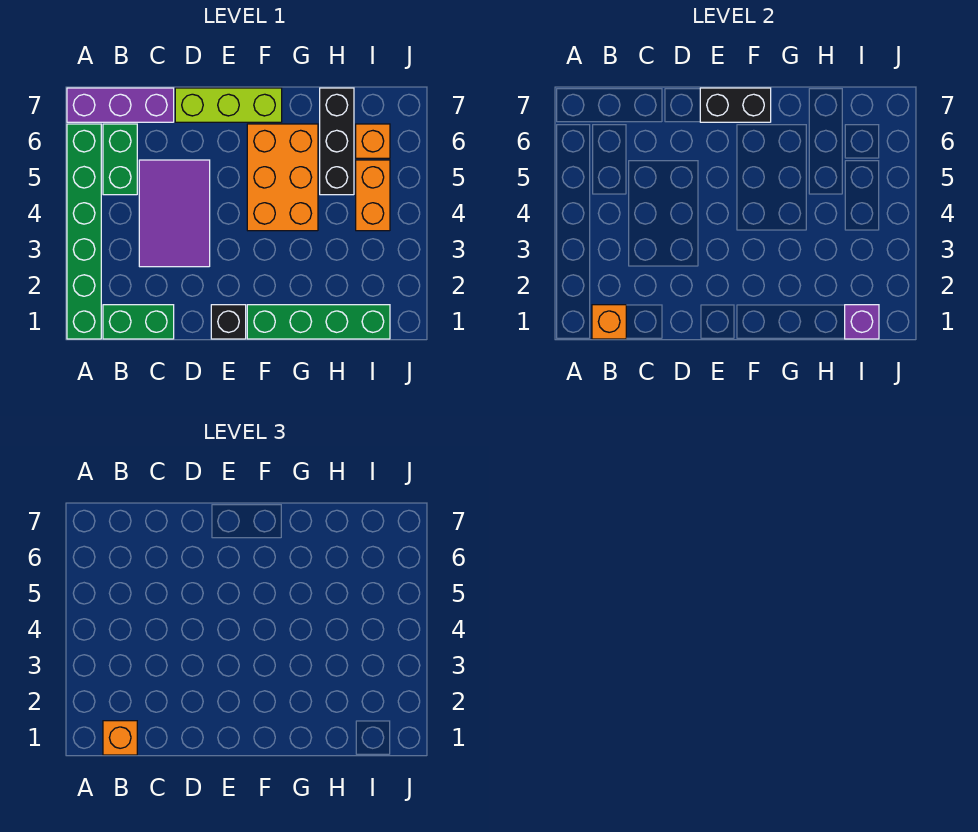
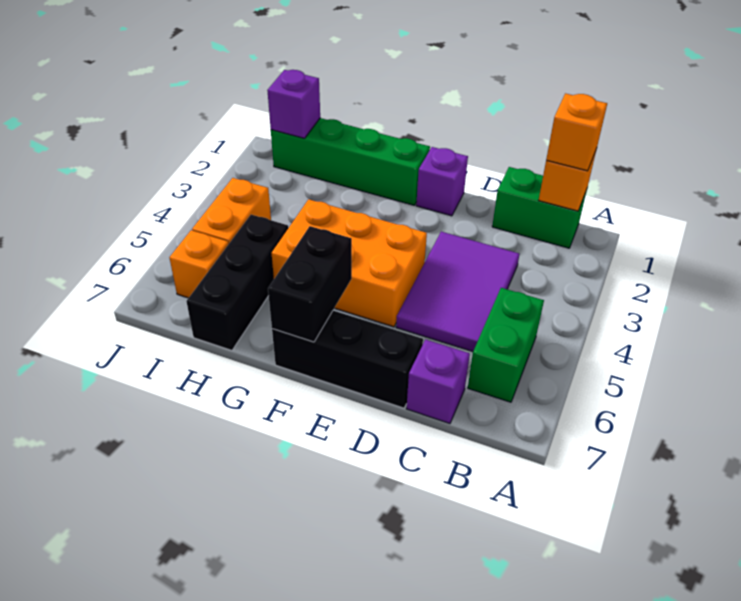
green brick A1:A6 level 1 -> none
purple brick A7:C7 level 1 -> purple brick C7 level 1
lime brick D7:F7 level 1 -> black brick D7:F7 level 1
black brick E1 level 1 -> purple brick E1 level 1
black brick E7:F7 level 2 -> black brick F6:F7 level 2
orange brick F4:G6 level 1 -> orange brick E4:G5 level 1

